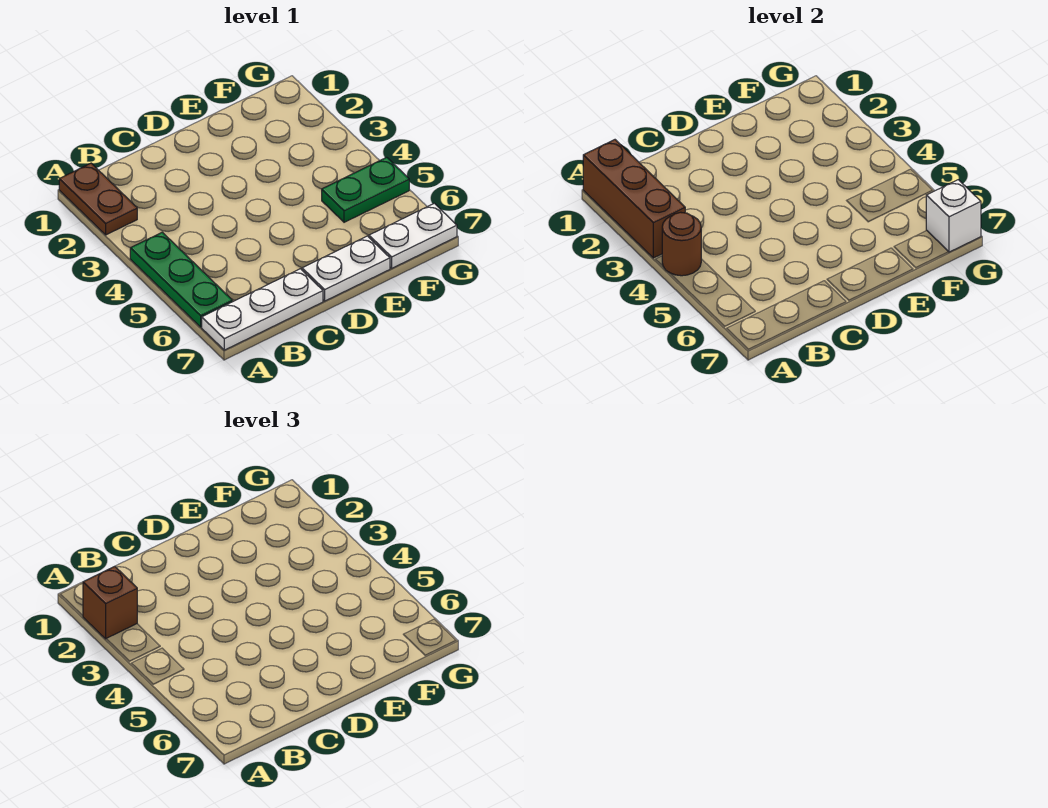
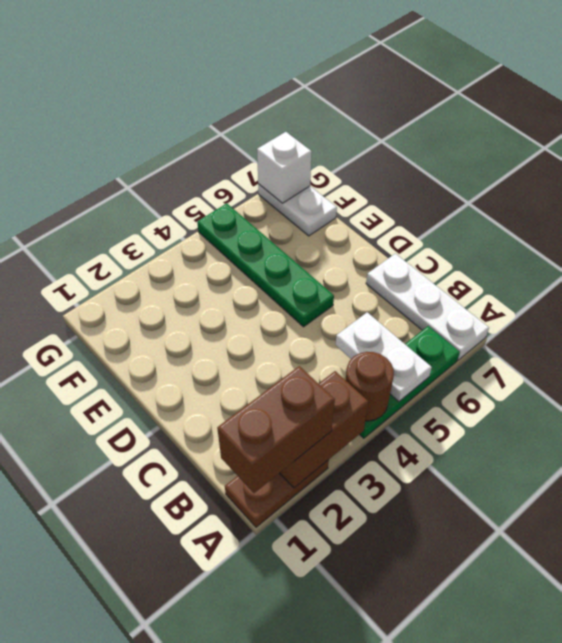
brown brick A1:A3 level 2 -> brown brick A2:A3 level 2
brown brick A2 level 3 -> brown brick A1:A2 level 3
white plate D7:E7 level 1 -> white plate A5:B5 level 2
green plate F5:G5 level 1 -> green plate D5:G5 level 1

